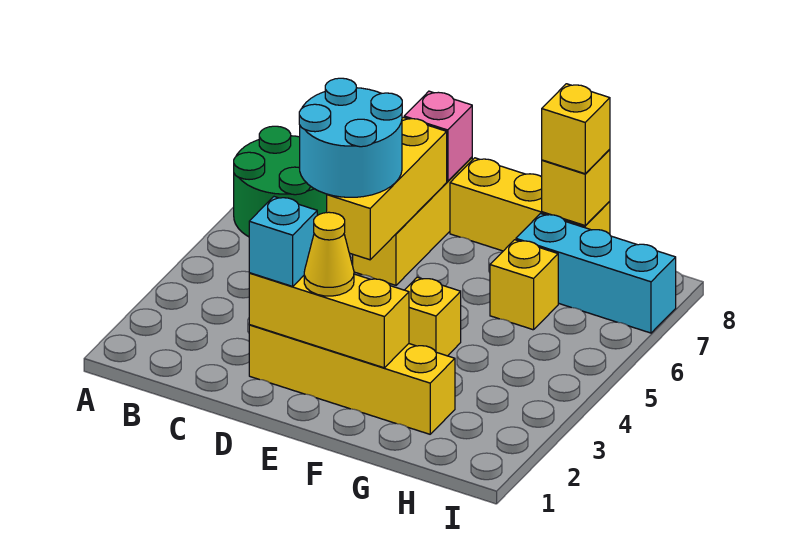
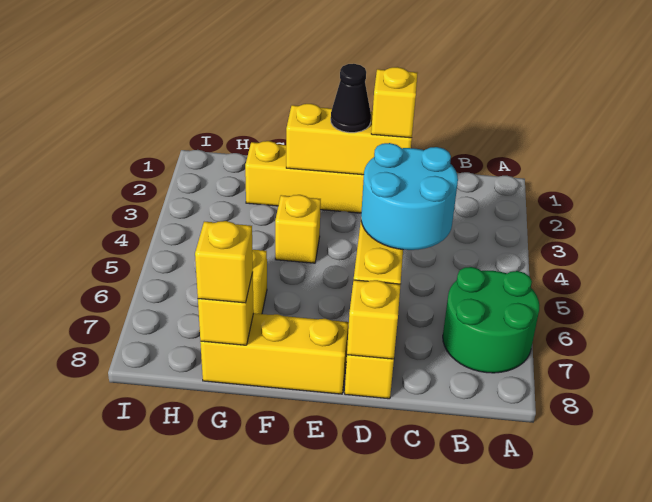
cyan brick D2 level 3 -> yellow brick D2 level 3
pink brick D8 level 2 -> yellow brick D8 level 2
yellow cone E2 level 3 -> black cone E2 level 3
cyan brick G7:I7 level 1 -> none

